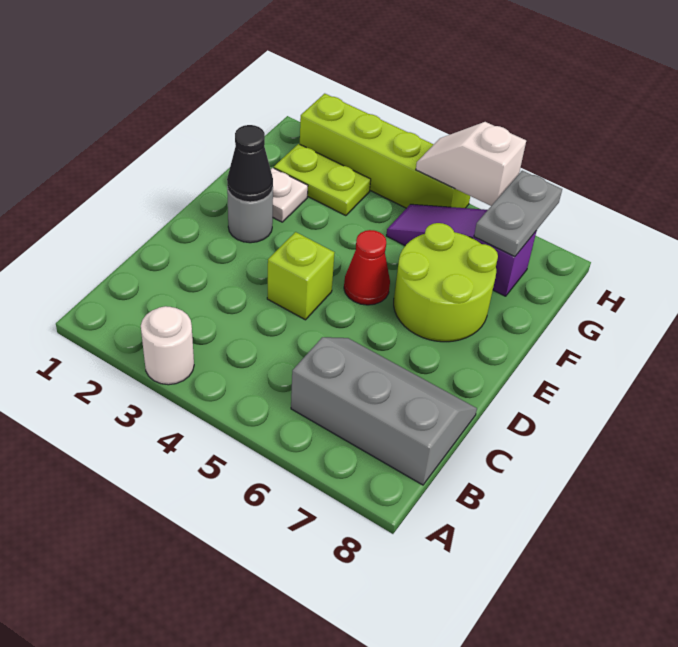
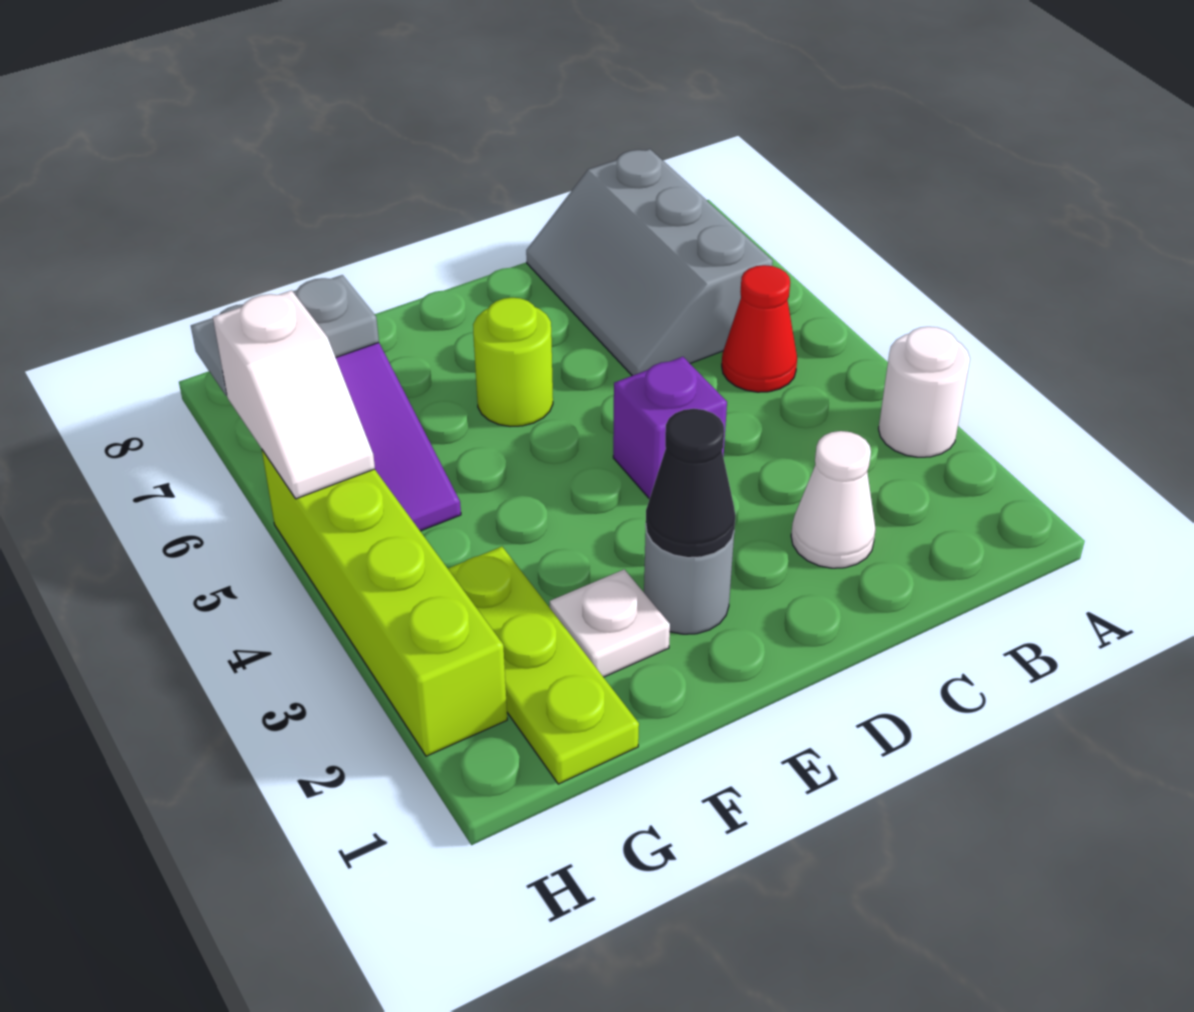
none -> white cone C2 level 1
lime brick D4 level 1 -> purple brick D4 level 1
red cone E5 level 1 -> red cone B5 level 1
lime round brick E6:F7 level 1 -> lime round brick E6 level 1
lime plate G2:G3 level 1 -> lime plate G1:G3 level 1

